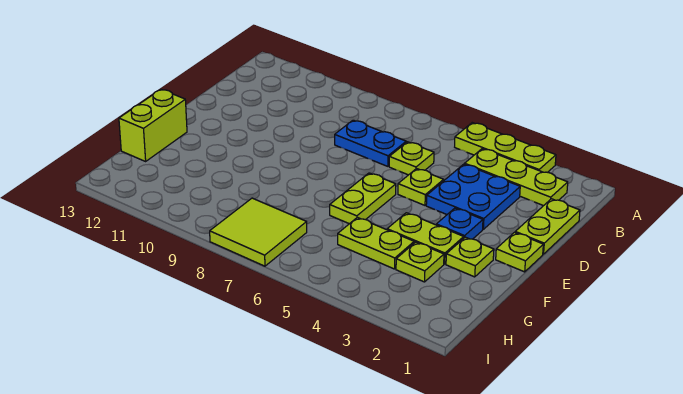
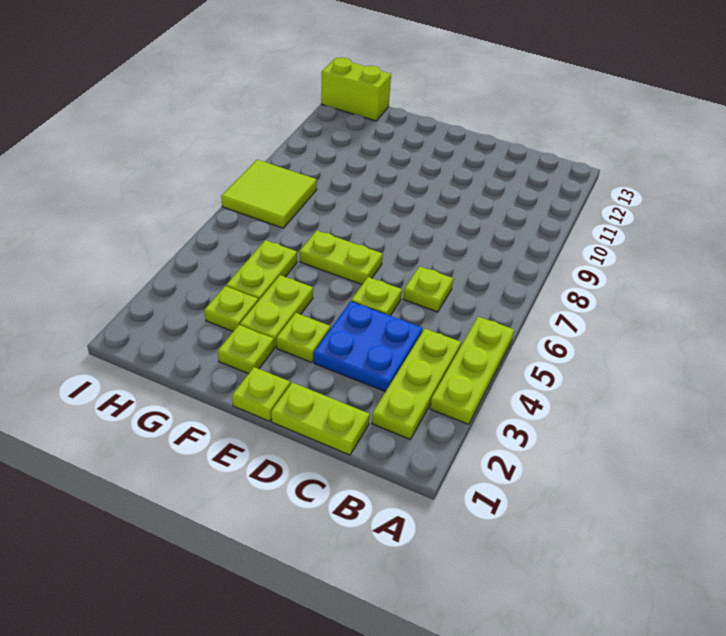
blue plate C7:C8 level 1 -> none
blue plate E3 level 1 -> lime plate E3 level 1
lime brick F13:G13 level 1 -> lime brick H13:I13 level 1

